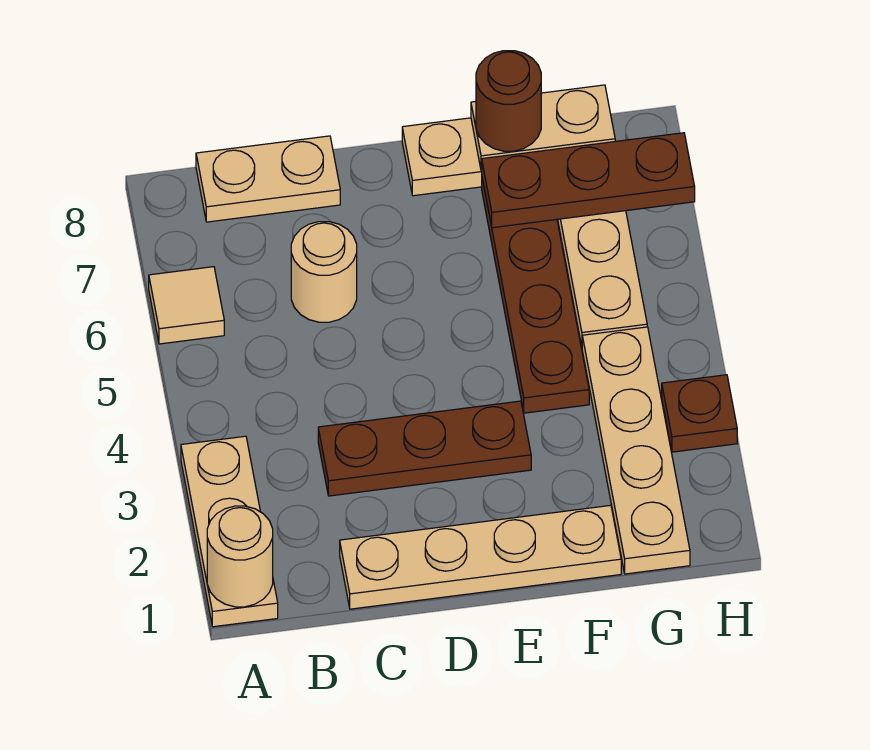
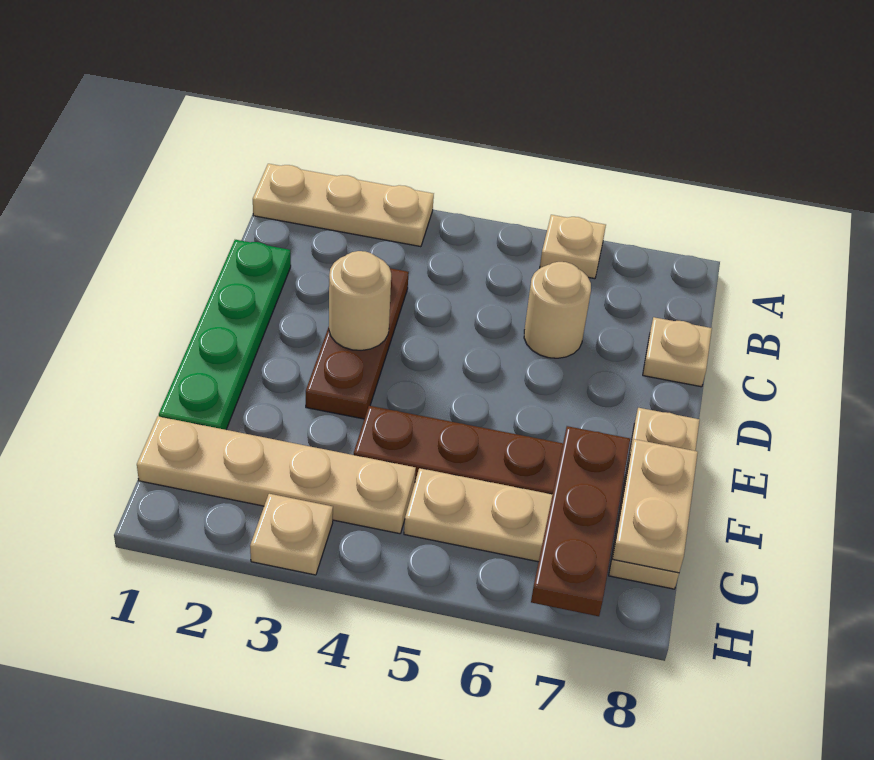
tan round brick A1 level 2 -> tan round brick D3 level 2
tan tile A6 level 1 -> tan plate A6 level 1
tan plate B8:C8 level 1 -> tan plate C8 level 1
tan plate C1:F1 level 1 -> green plate C1:F1 level 1
brown round brick F8 level 3 -> none
brown plate H3 level 1 -> tan plate H3 level 1

